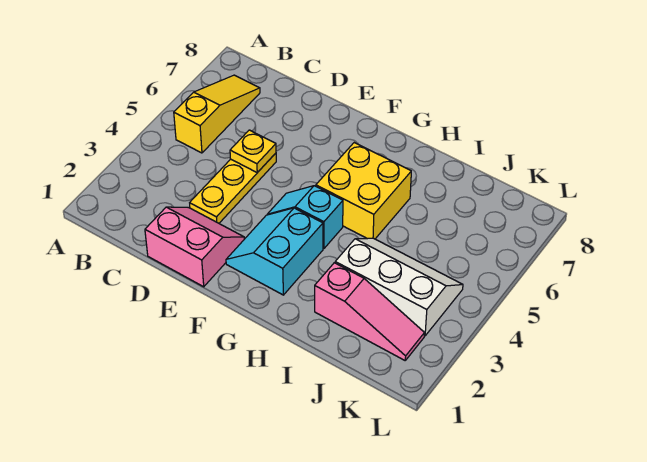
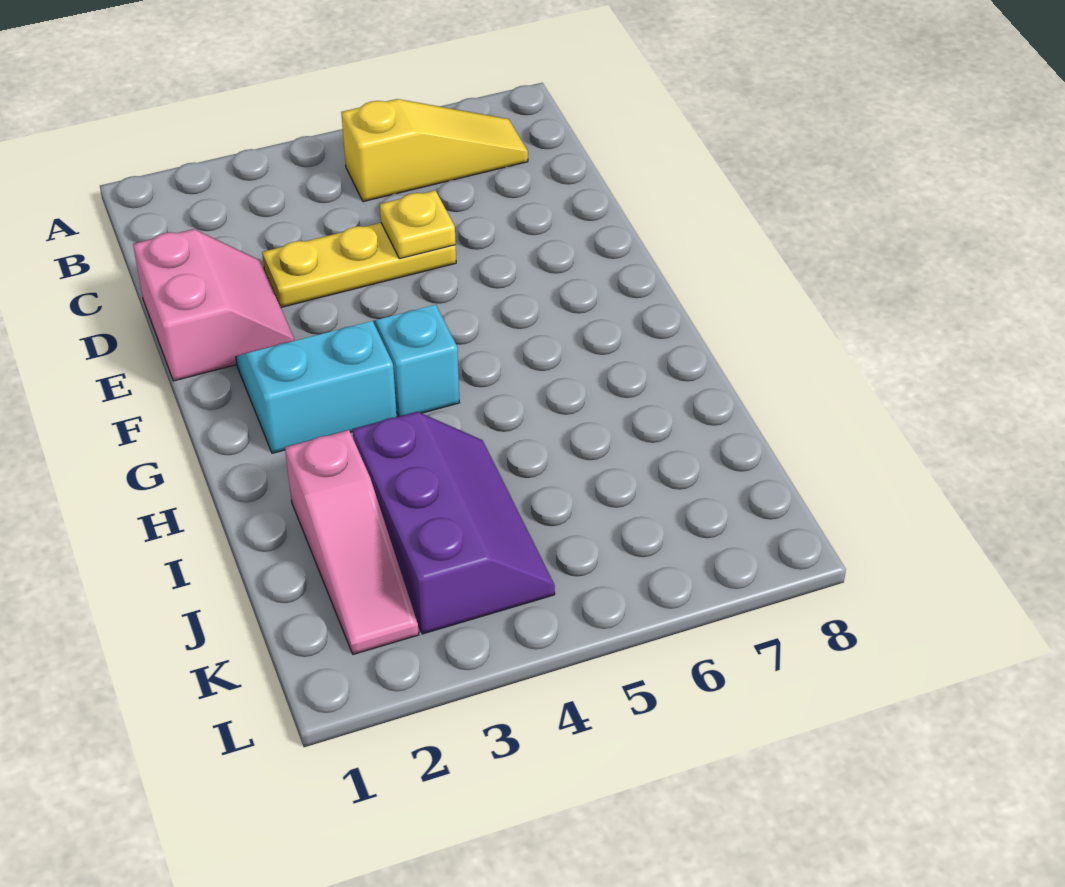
yellow brick G5:H6 level 1 -> none
white slope I3:K4 level 1 top 3 -> purple slope I3:K4 level 1 top 3

